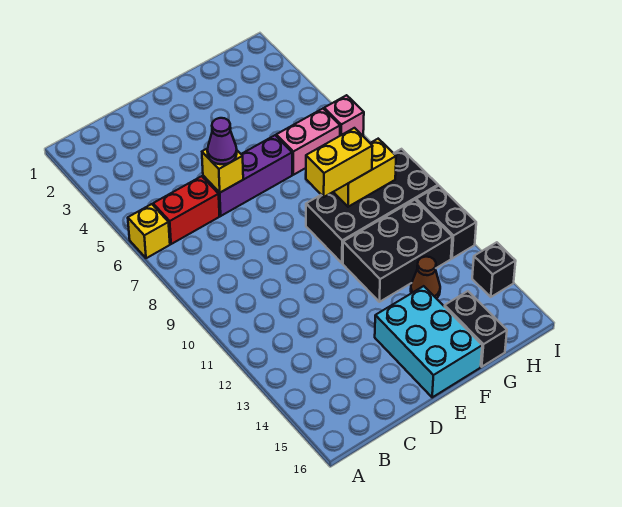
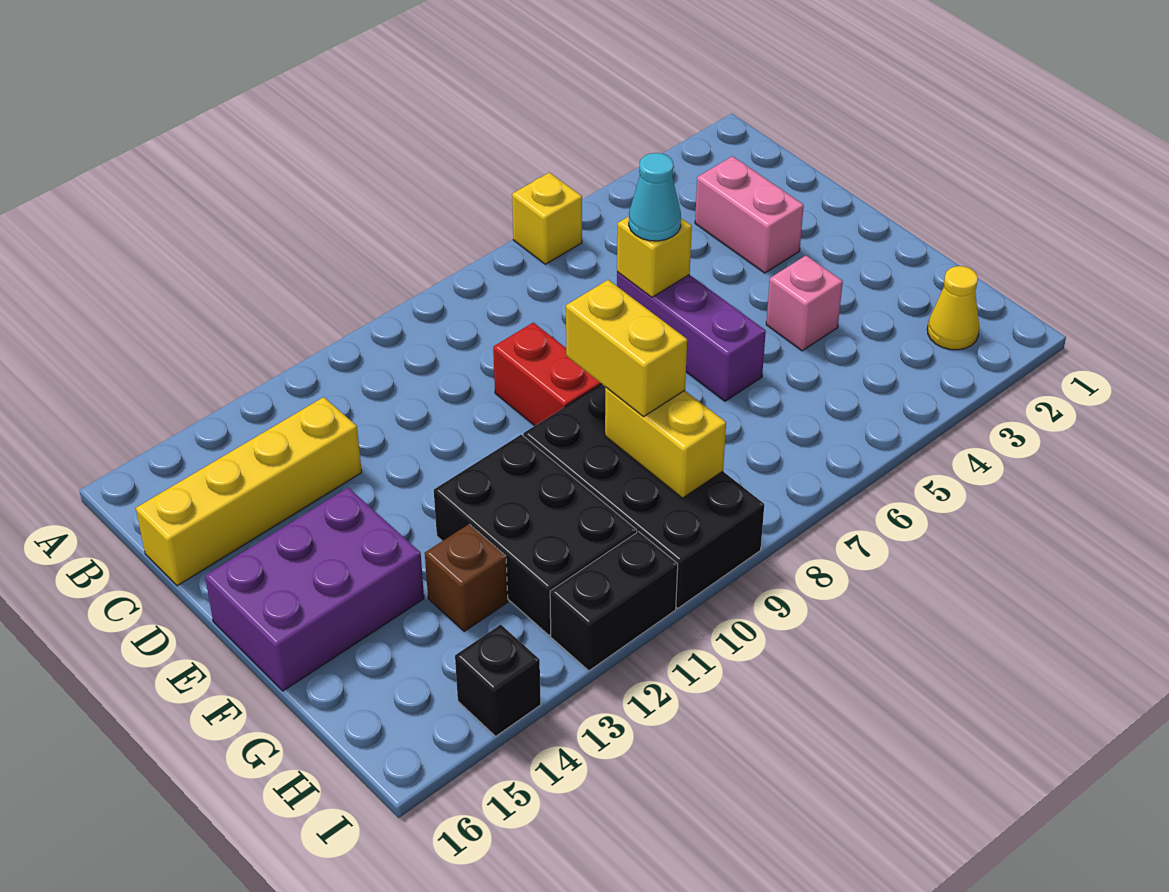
red brick B6:C6 level 1 -> red brick D9:E9 level 1
none -> yellow brick C13:C16 level 1
purple cone D6 level 3 -> cyan cone D6 level 3
cyan brick E14:F16 level 1 -> purple brick E14:F16 level 1
pink brick G6:H6 level 1 -> pink brick C3:D3 level 1
brown cone G13 level 1 -> brown brick G13 level 1
black brick G15:G16 level 1 -> none
none -> yellow cone H2 level 1
pink brick I6 level 1 -> pink brick F4 level 1

